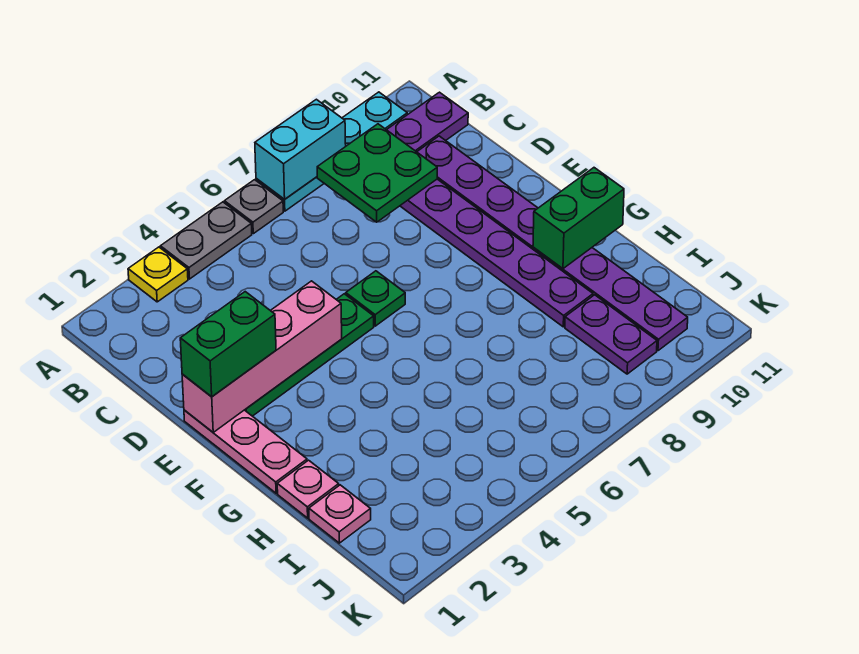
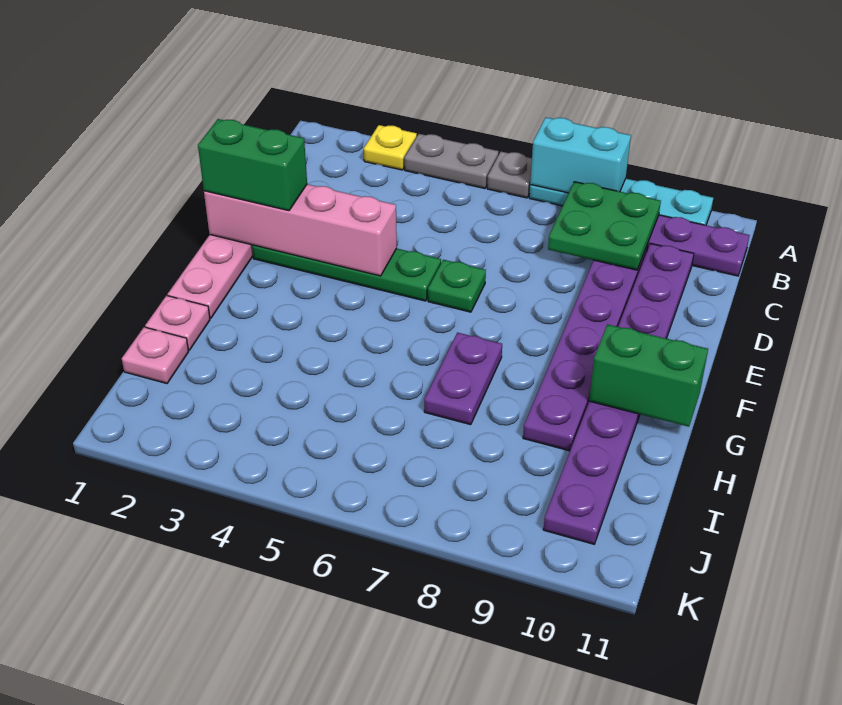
purple plate I9:J9 level 1 -> purple plate G7:H7 level 1

